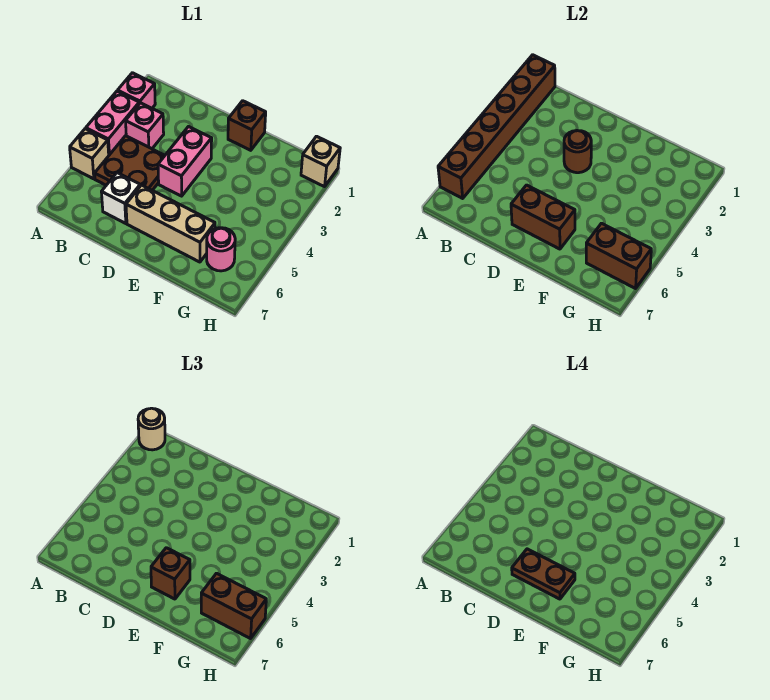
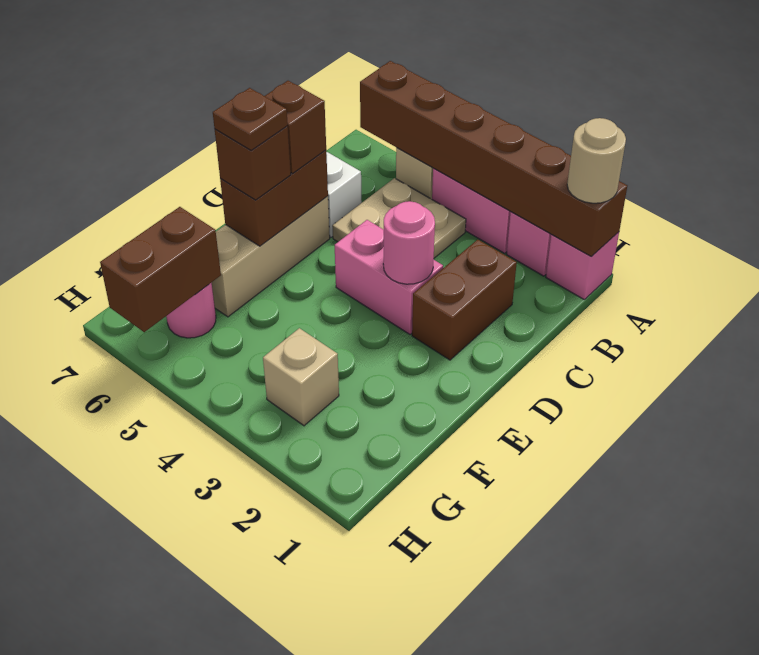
pink brick B3 level 1 -> pink brick A1 level 1
brown plate B4:C5 level 1 -> tan plate B4:C5 level 1
brown round brick D3 level 2 -> pink round brick D3 level 2
brown plate D6:E6 level 4 -> brown plate E6 level 4
brown brick E1 level 1 -> brown brick D6 level 3
brown brick G6:H6 level 3 -> brown brick C2:D2 level 1
tan brick H1 level 1 -> tan brick G3 level 1

